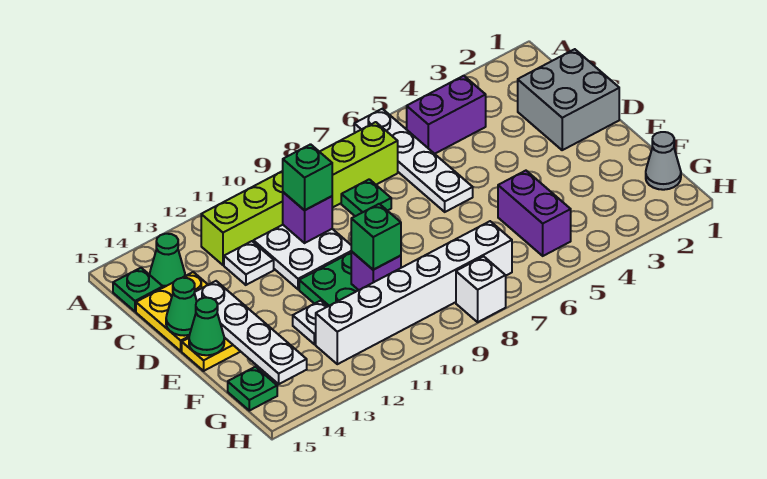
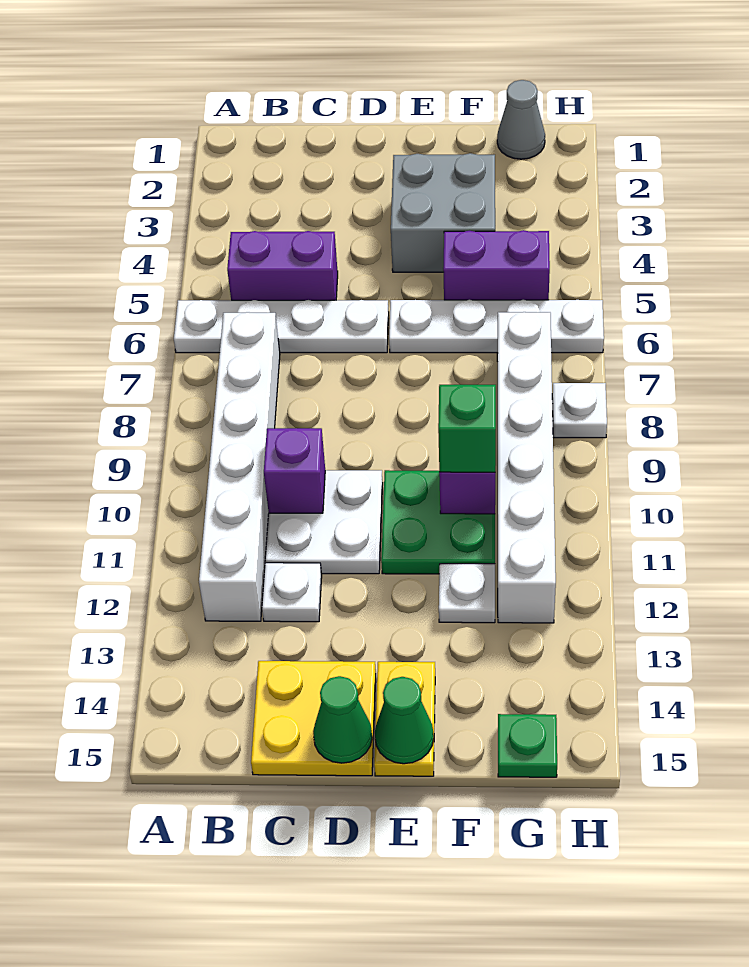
purple brick B4:B5 level 1 -> purple brick B5:C5 level 1
lime brick B7:B12 level 1 -> white brick B7:B12 level 1
green cone B14 level 1 -> none
green plate B15 level 1 -> none
grey brick C1:D2 level 1 -> grey brick E3:F4 level 1
green plate C8 level 1 -> none
green brick C10 level 3 -> none
white plate D14:G14 level 2 -> white plate E6:H6 level 1
white brick H8 level 1 -> white plate H8 level 1

